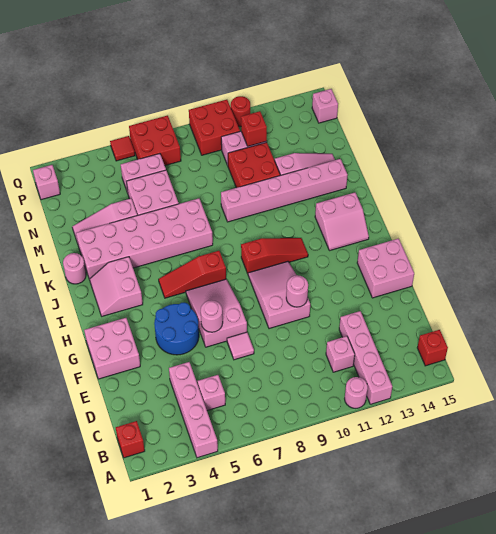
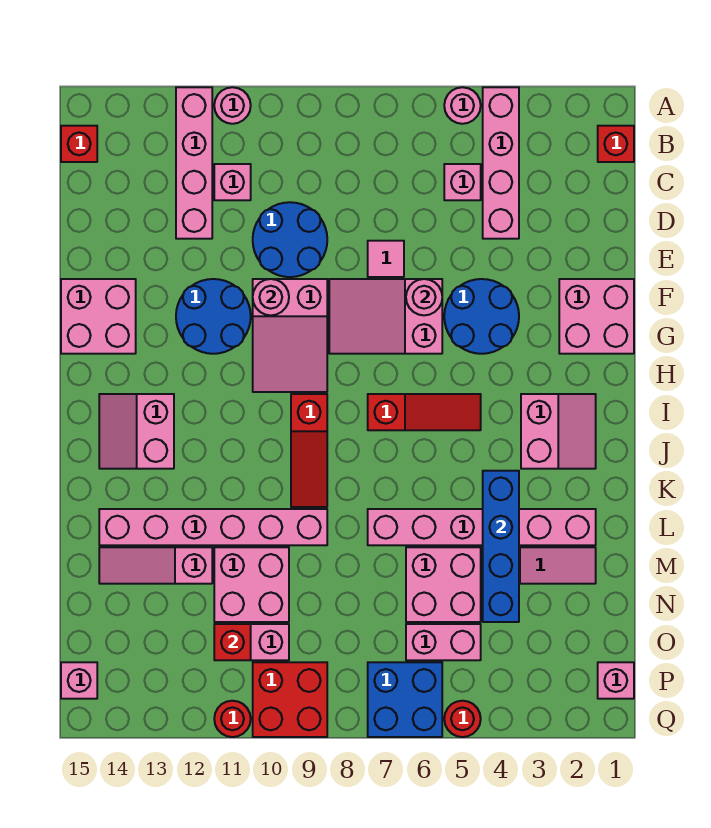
none -> blue round brick D9:E10 level 1
pink slope F6:H7 level 1 top F -> pink slope F6:G8 level 1 top 6
none -> blue round brick F11:G12 level 1
red slope I9:I11 level 1 top 9 -> red slope I9:K9 level 1 top I
pink slope I13:J14 level 1 top J -> pink slope I13:J14 level 1 top 13
pink round brick K1 level 1 -> pink round brick A5 level 1
pink brick K2:L7 level 1 -> pink brick L2:L7 level 1
none -> blue brick K4:N4 level 2
red brick M10:N11 level 1 -> pink brick M10:N11 level 1
red brick P6:Q7 level 1 -> blue brick P6:Q7 level 1
red tile Q5 level 1 -> red round brick Q5 level 1

